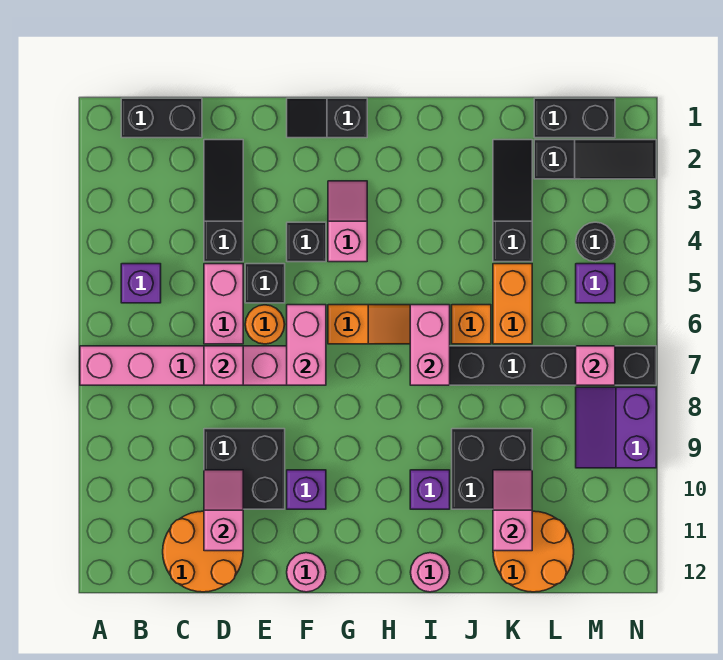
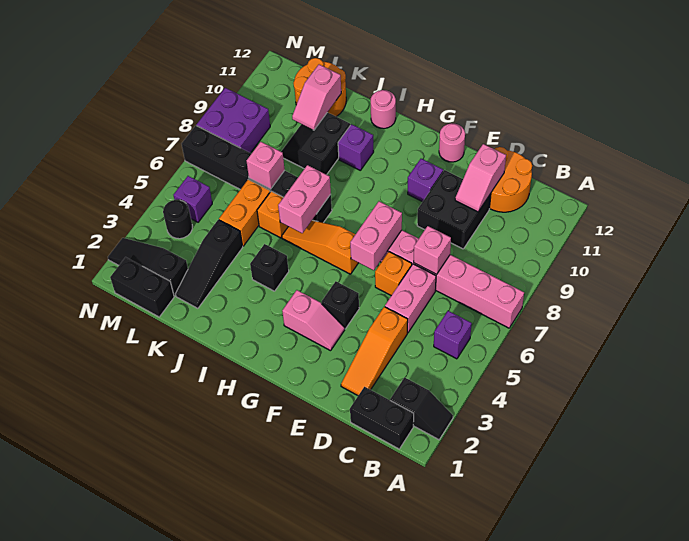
black slope D2:D4 level 1 top 4 -> orange slope D2:D4 level 1 top 4
black brick E5 level 1 -> black brick I4 level 1
orange round brick E6 level 1 -> orange brick E6 level 1
black slope F1:G1 level 1 top G -> black slope A2:B2 level 1 top B
pink slope G3:G4 level 1 top 4 -> pink slope F3:G3 level 1 top G
black brick J9:K10 level 1 -> black slope J9:K10 level 1 top J
pink brick M7 level 2 -> pink brick K7 level 2
purple slope M8:N9 level 1 top N -> purple brick M8:N9 level 1

